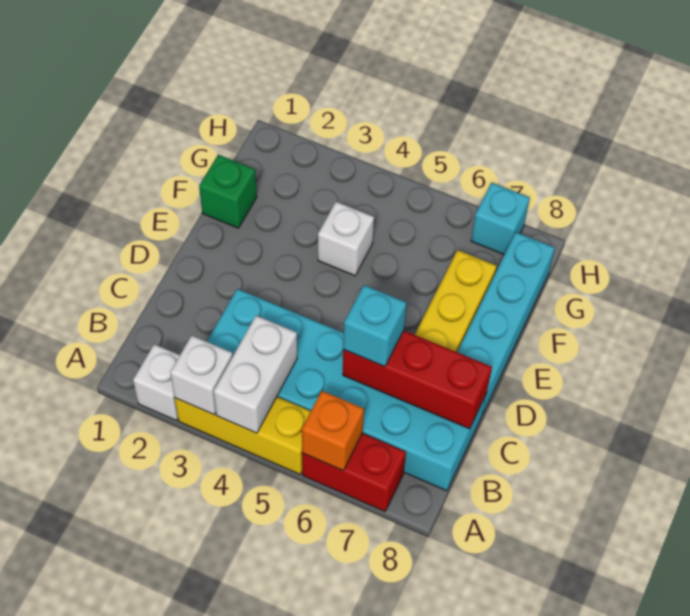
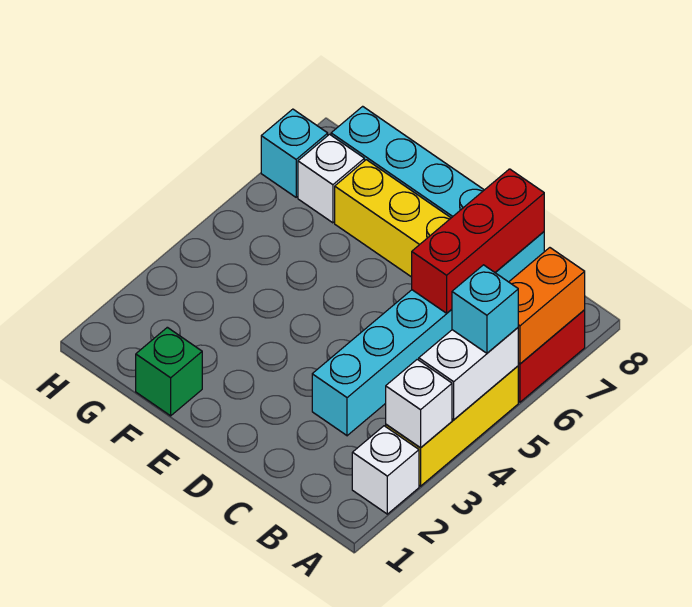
white brick A4:B4 level 2 -> white brick A4:A5 level 2
orange brick A6 level 2 -> orange brick A6:A7 level 2
cyan brick B3:C8 level 1 -> cyan brick C3:C8 level 1
cyan brick C6 level 3 -> cyan brick A5 level 3
white brick F4 level 1 -> white brick G7 level 1

